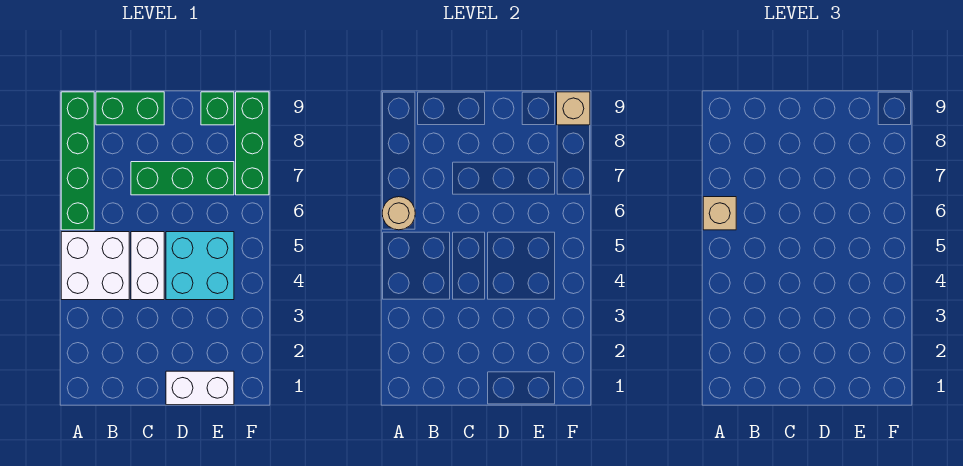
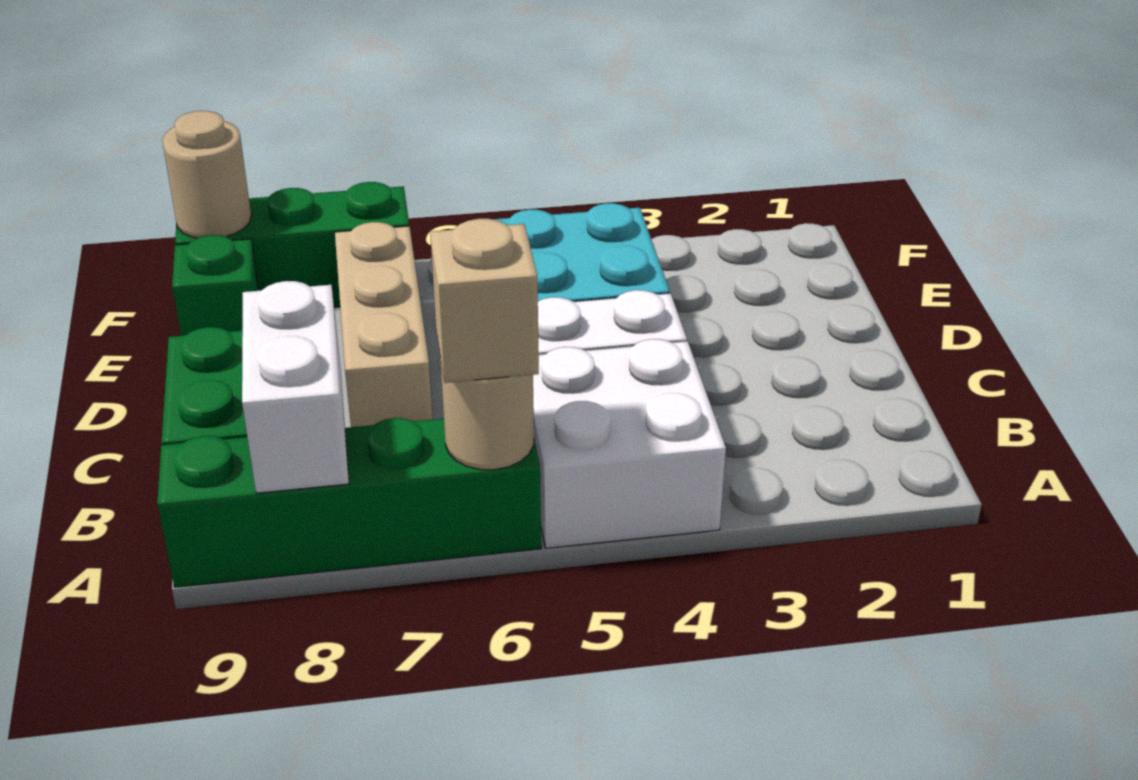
green brick C7:E7 level 1 -> tan brick C7:E7 level 1
white brick D1:E1 level 1 -> white brick A8:B8 level 2
tan brick F9 level 2 -> tan round brick F9 level 2

